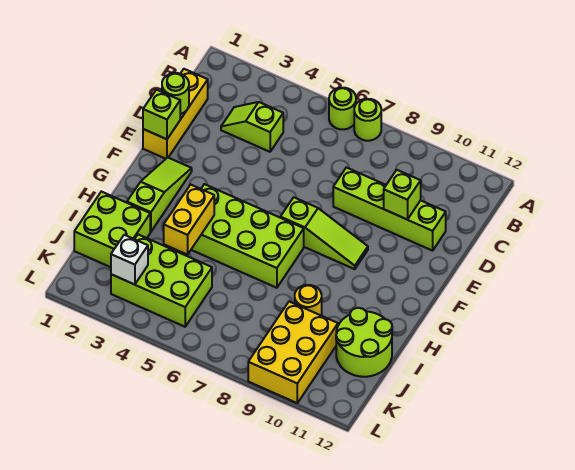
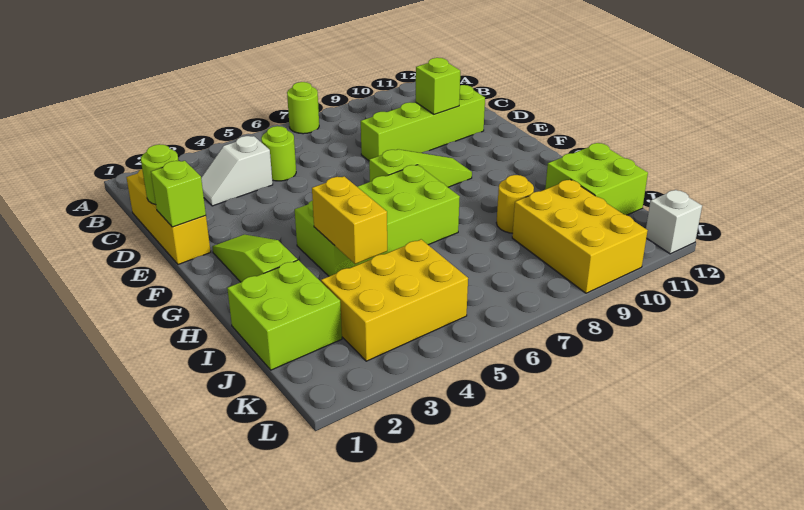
lime round brick A6 level 1 -> lime round brick C5 level 1
lime slope C3:C4 level 1 top 4 -> white slope C3:C4 level 1 top 4
lime round brick I11:J12 level 1 -> lime brick I11:J12 level 1
lime brick J3:K5 level 1 -> yellow brick J3:K5 level 1
white brick K3 level 2 -> white brick L12 level 1

